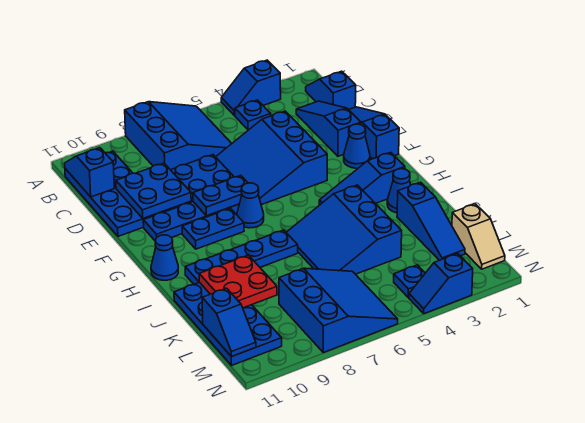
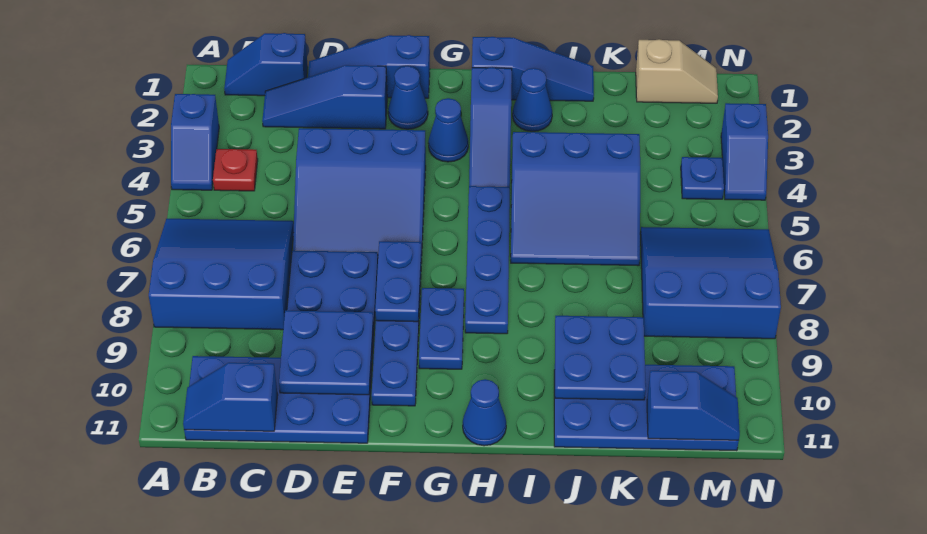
blue plate B4 level 1 -> red plate B4 level 1
blue cone G7 level 1 -> blue cone G3 level 1
blue plate I7:I10 level 1 -> blue plate H5:H8 level 1
blue slope J2:L2 level 1 top J -> blue slope H1:J1 level 1 top H
red plate J9:K10 level 2 -> blue plate J9:K10 level 2

